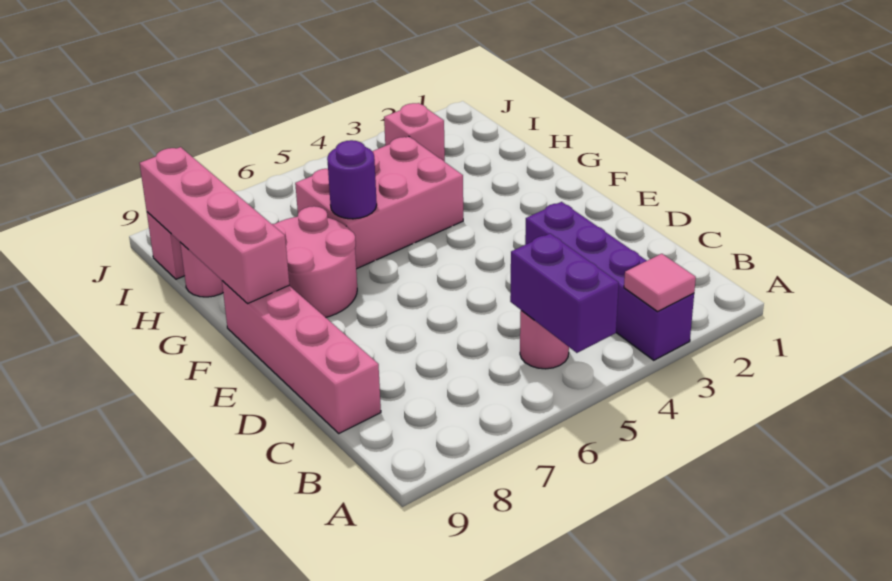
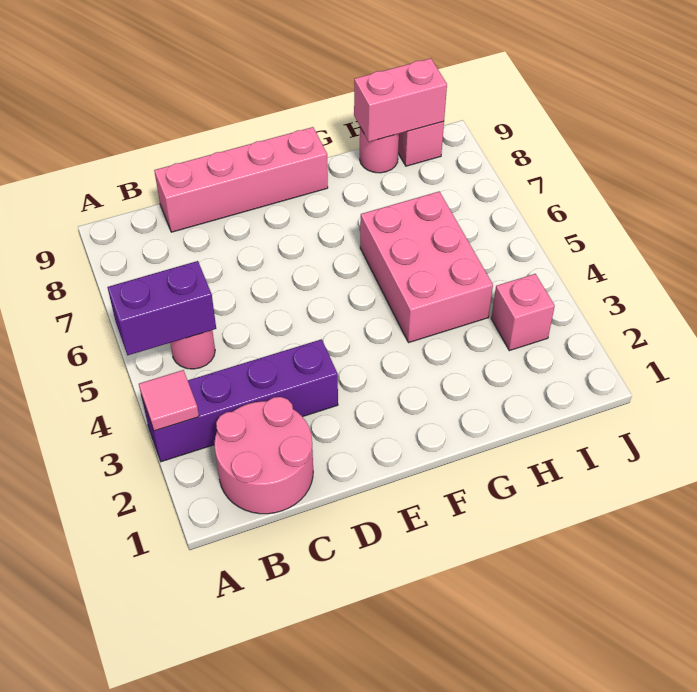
pink round brick F7:G8 level 1 -> pink round brick B1:C2 level 1
pink brick F9:I9 level 2 -> pink brick H9:I9 level 2
purple round brick G6 level 2 -> none

